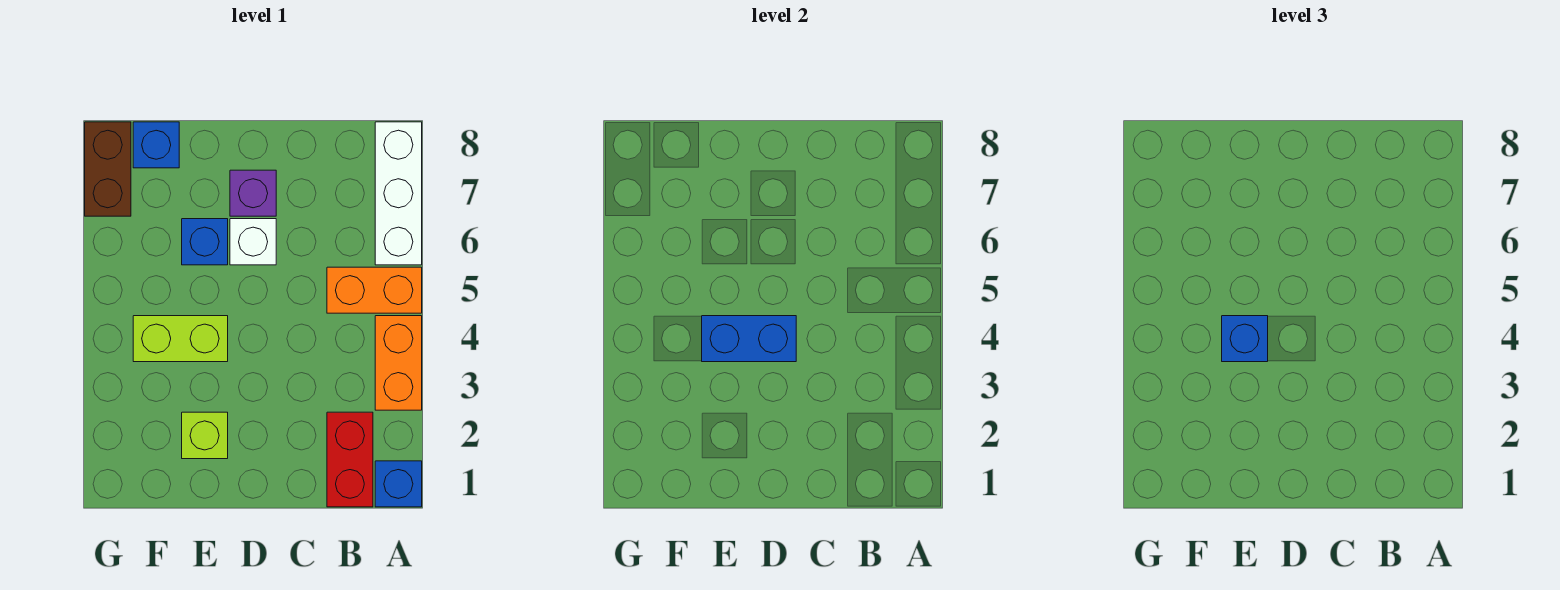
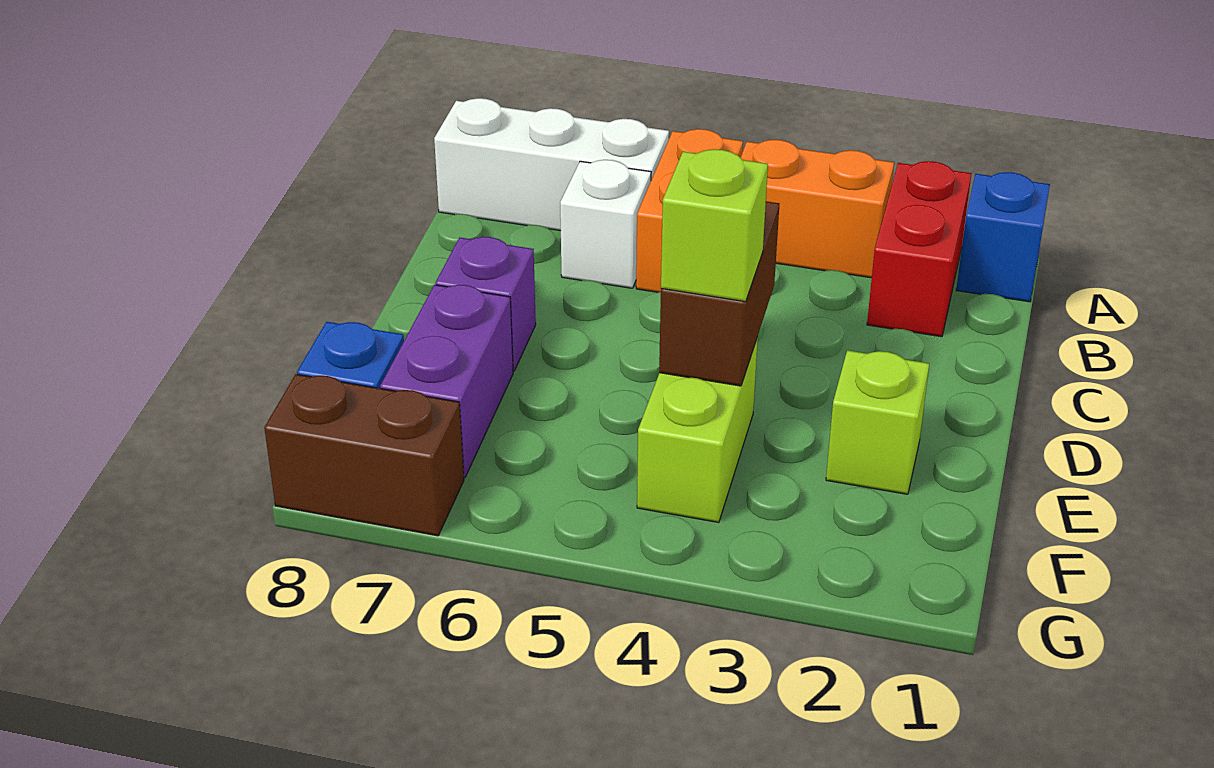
red brick B1:B2 level 1 -> red brick A2:B2 level 1
blue brick D4:E4 level 2 -> brown brick D4:E4 level 2
white brick D6 level 1 -> white brick B6 level 1
blue brick E4 level 3 -> lime brick E4 level 3
blue brick E6 level 1 -> none
none -> purple brick E7:F7 level 1

